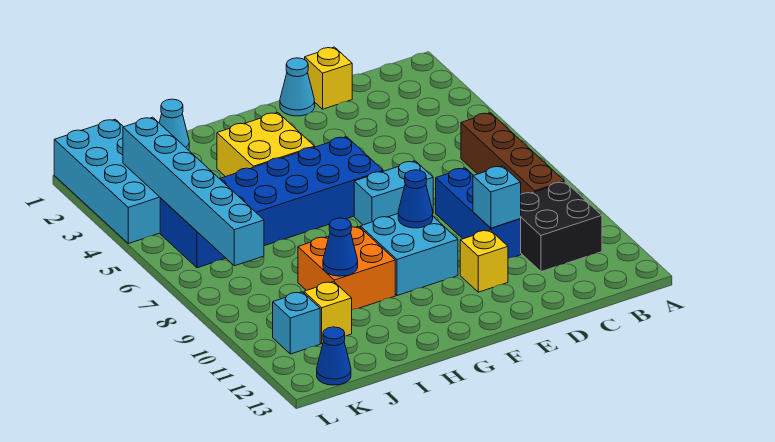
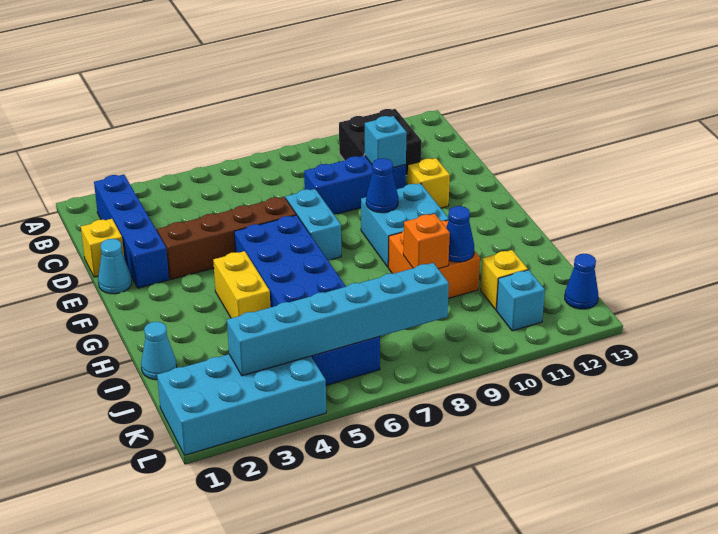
none -> blue brick B2:E2 level 1
brown brick B6:B9 level 1 -> brown brick E3:E6 level 1
yellow brick G3:H4 level 1 -> yellow brick G4:H4 level 1
none -> orange brick I9 level 2

